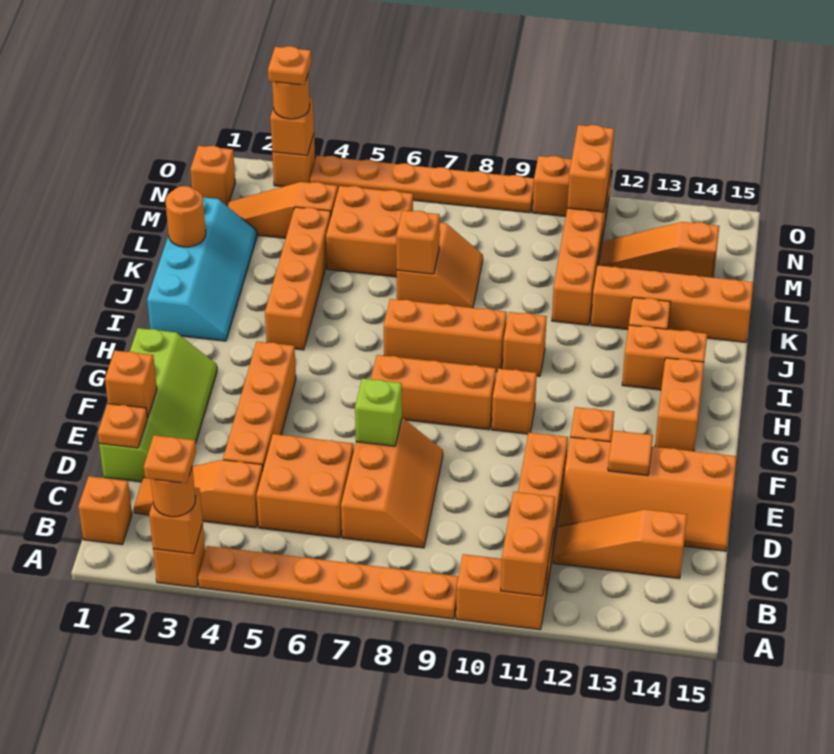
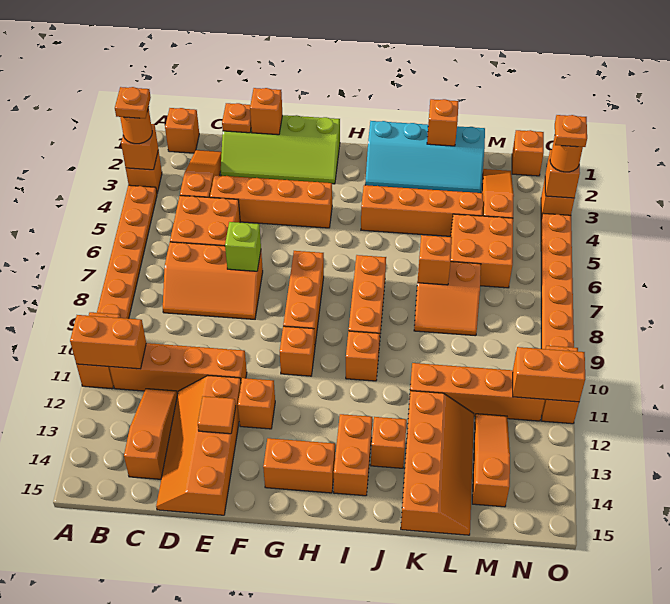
orange round brick K1 level 2 -> orange brick K1 level 2

